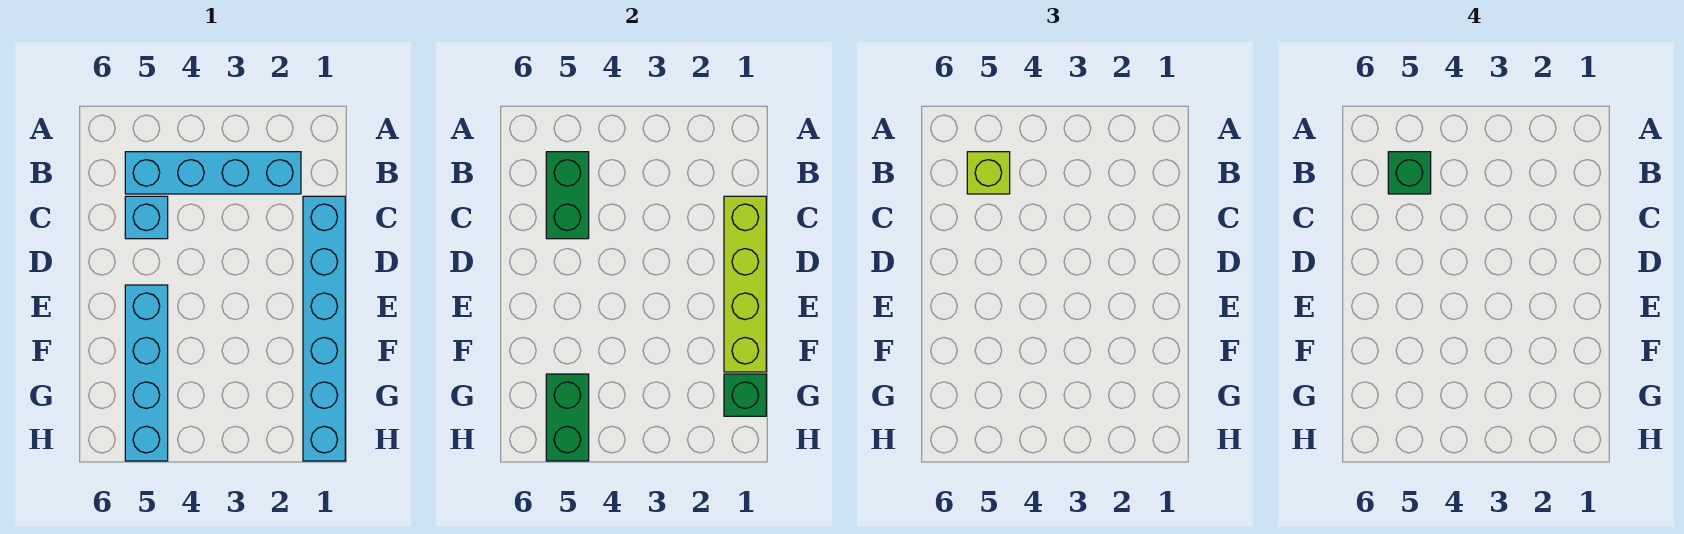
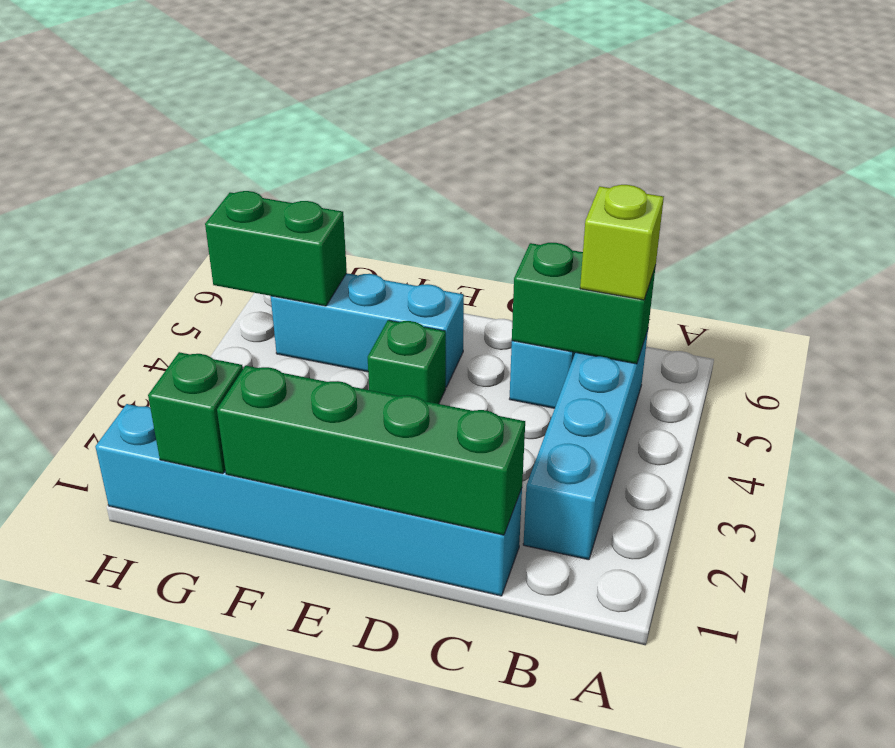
green brick B5 level 4 -> green brick E4 level 1
lime brick C1:F1 level 2 -> green brick C1:F1 level 2
cyan brick E5:H5 level 1 -> cyan brick E5:G5 level 1

